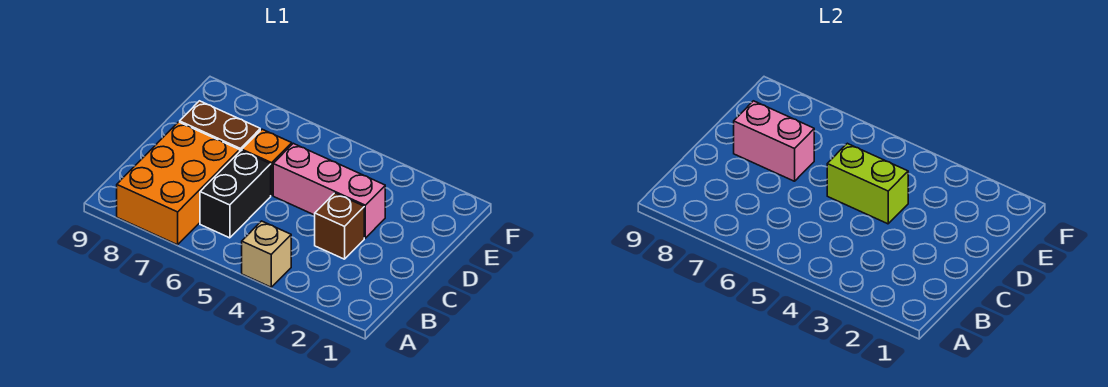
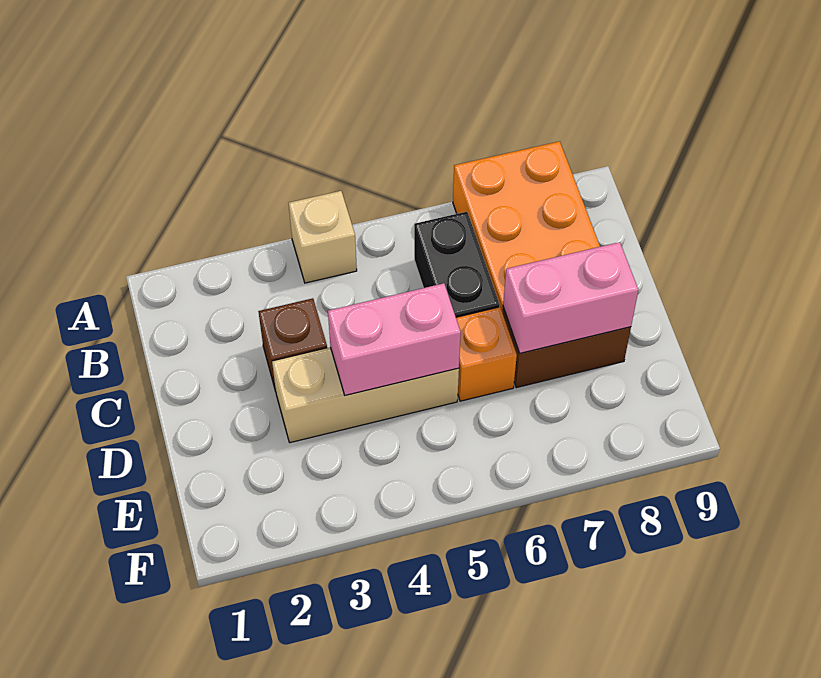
pink brick D3:D5 level 1 -> tan brick D3:D5 level 1
lime brick D4:D5 level 2 -> pink brick D4:D5 level 2

